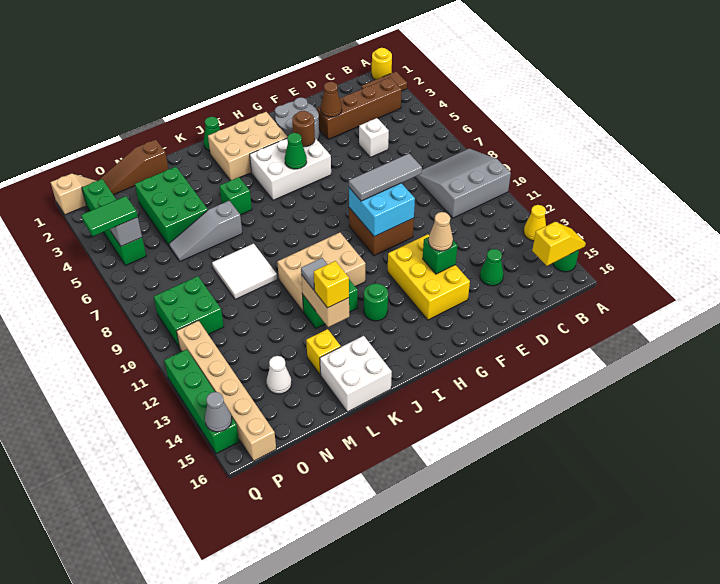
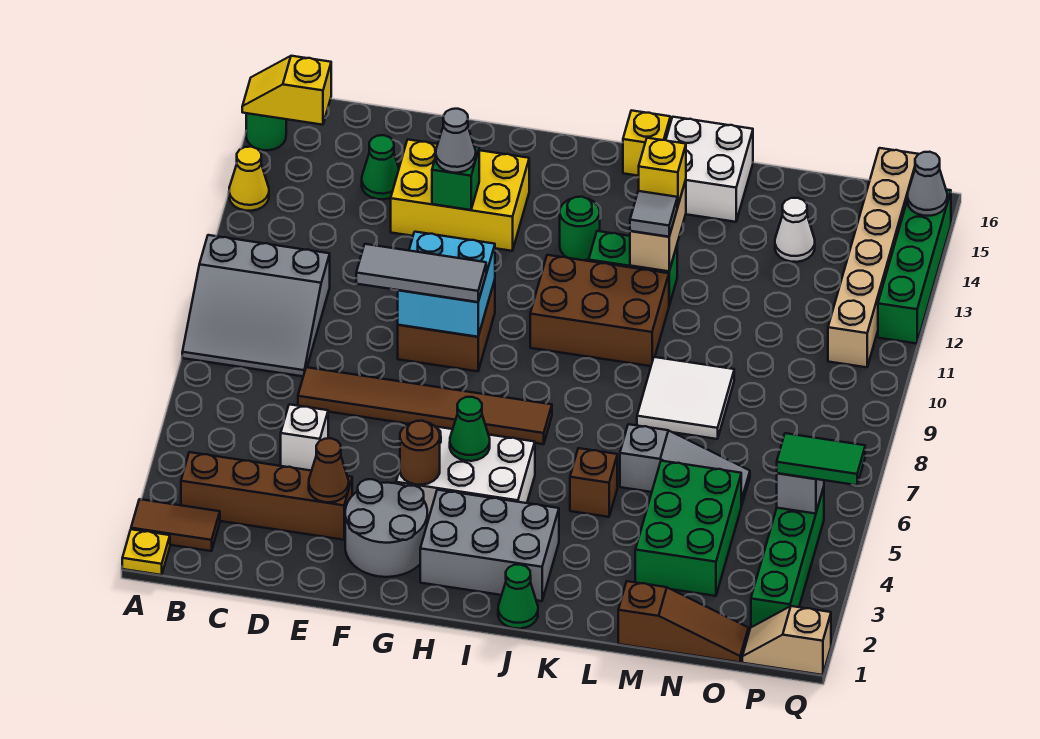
yellow round brick A1 level 1 -> yellow plate A1 level 1
none -> brown tile D7:I7 level 1
yellow brick F12:G14 level 1 -> yellow brick E13:G14 level 1
tan cone F13 level 3 -> grey cone F13 level 3
tan brick H2:J3 level 1 -> grey brick H2:J3 level 1
tan brick I10:K11 level 1 -> brown brick I10:K11 level 1
green brick K5 level 1 -> brown brick K5 level 1
yellow brick L14 level 1 -> yellow brick J16 level 1
green brick O9:P10 level 1 -> none

